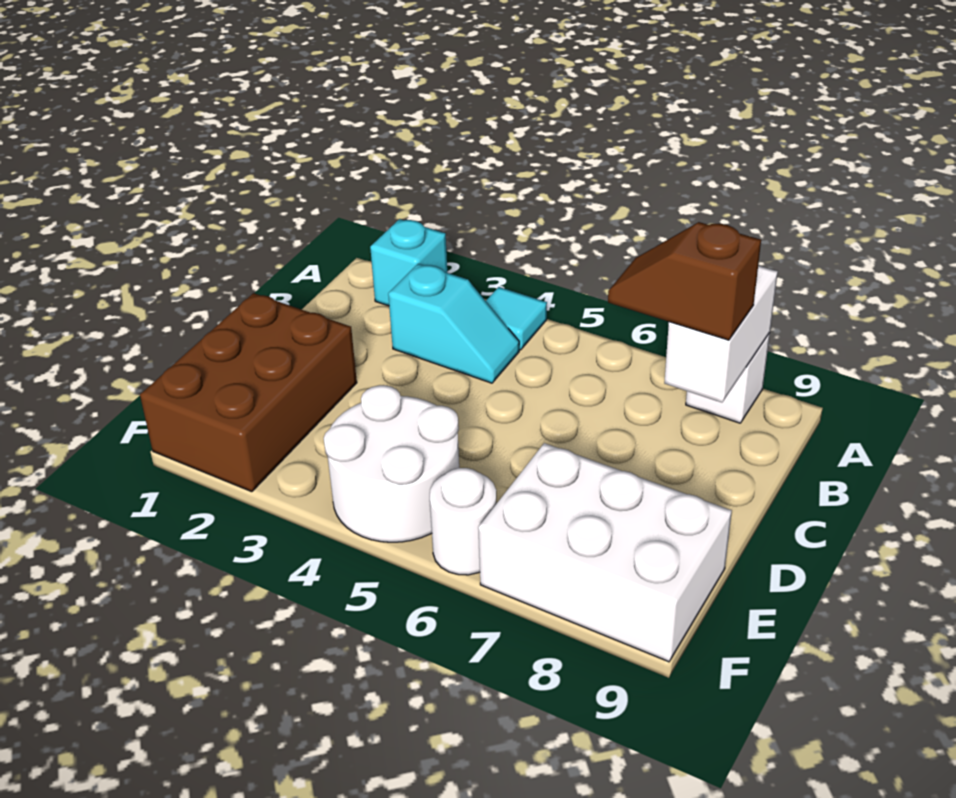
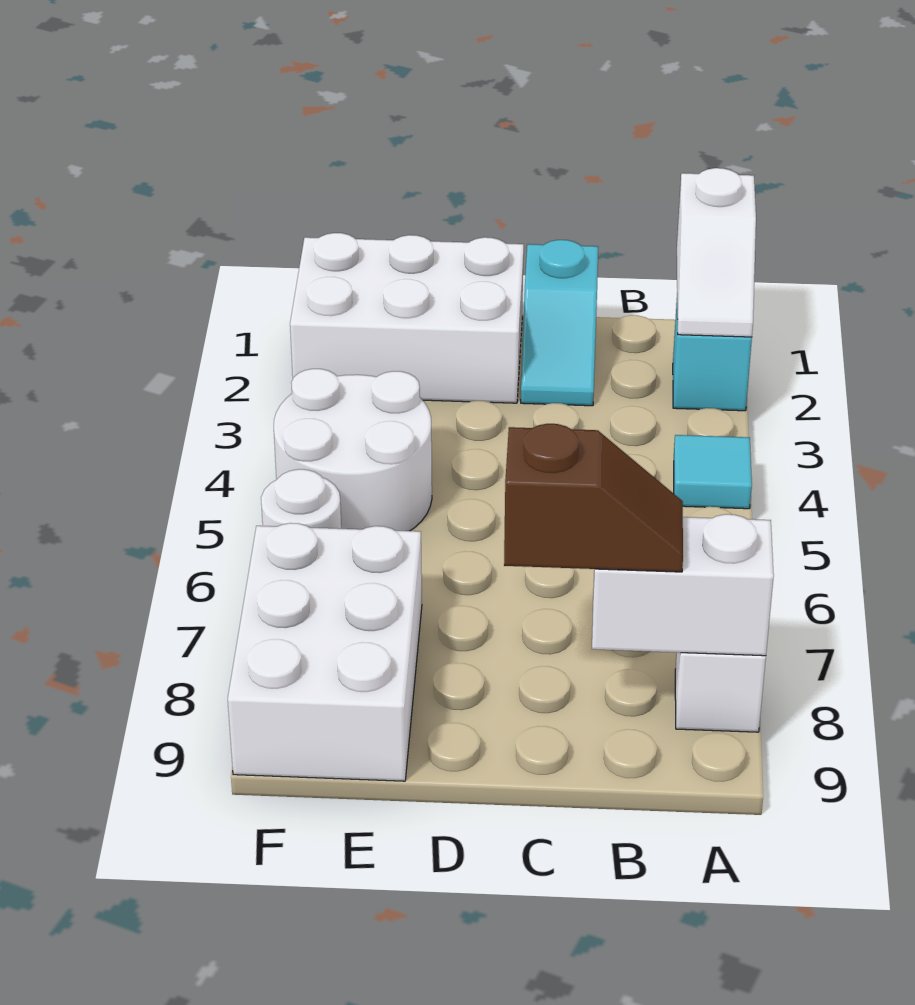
none -> white slope A1:A2 level 2 top 1
cyan slope B3:B4 level 1 top 3 -> cyan slope C1:C2 level 1 top 1
brown slope B7:B8 level 3 top 8 -> brown slope B8:C8 level 3 top C
brown brick D1:F2 level 1 -> white brick D1:F2 level 1

